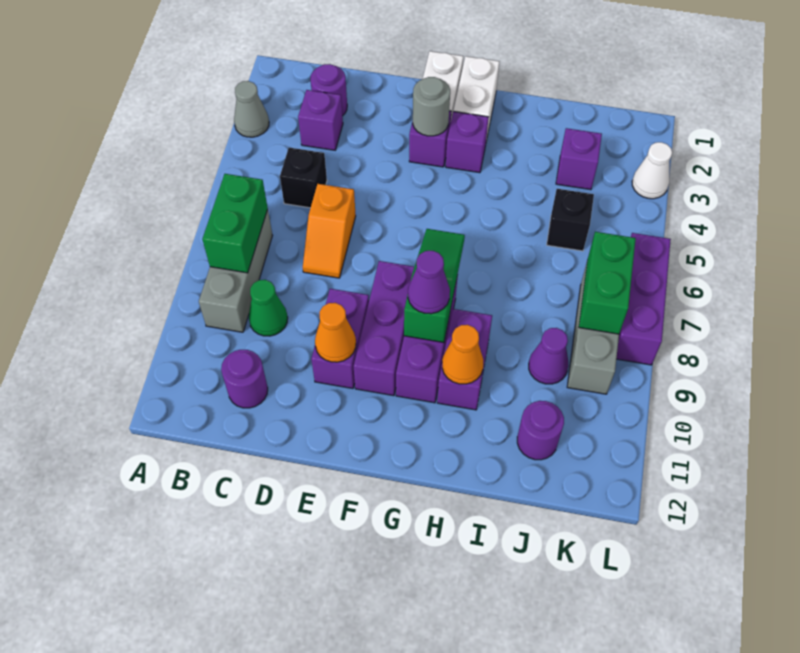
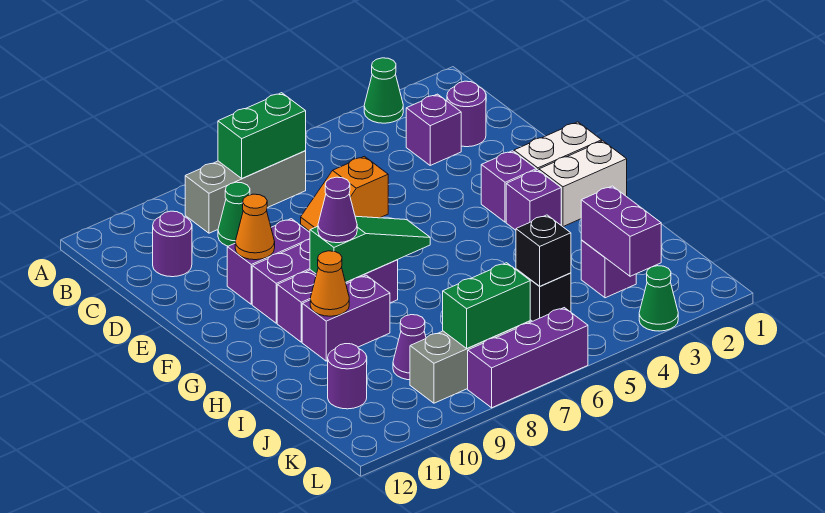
grey cone A3 level 1 -> green cone A3 level 1
black brick C5 level 1 -> black brick J5 level 2
grey round brick F3 level 2 -> none
none -> purple brick J3:K3 level 2
white cone L3 level 1 -> green cone L3 level 1

